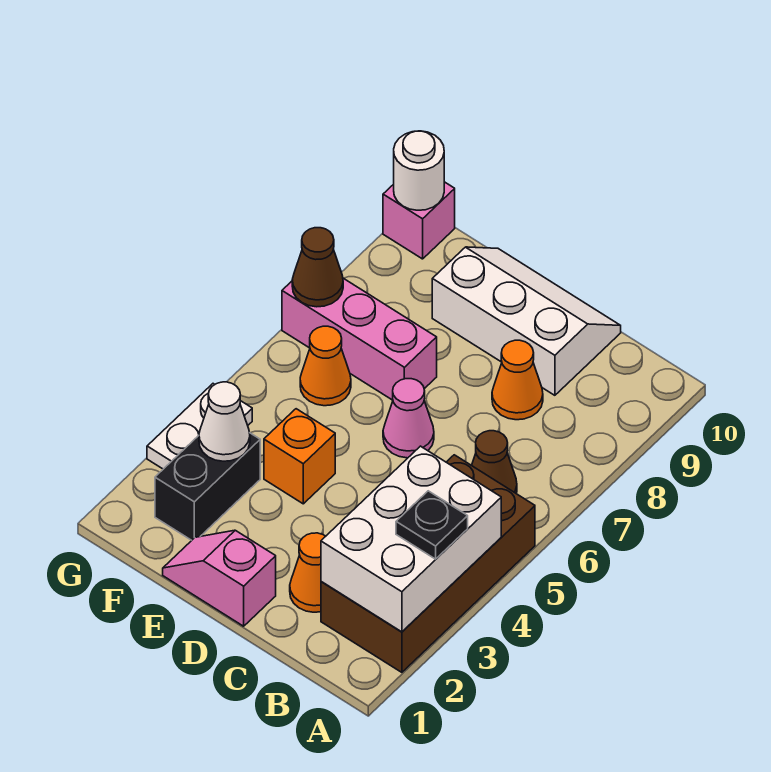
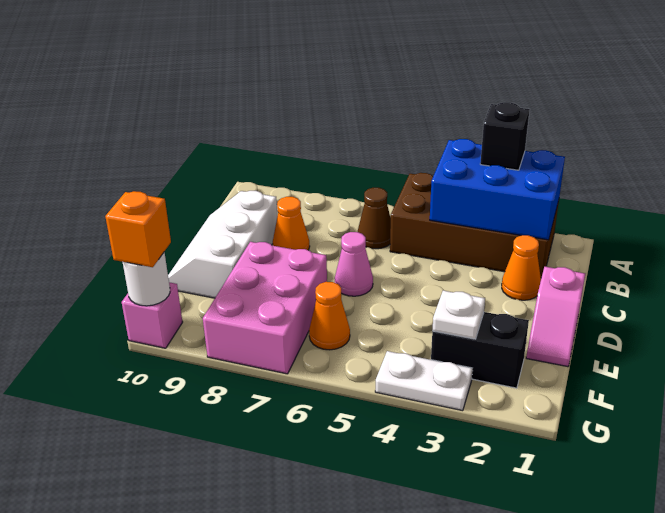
white brick A2:B4 level 2 -> blue brick A2:B4 level 2
black plate A3 level 3 -> black brick A3 level 3
orange brick E4 level 1 -> orange brick G10 level 3
pink brick E7:G7 level 1 -> pink brick E7:G8 level 1
white cone F3 level 2 -> white plate F3 level 2
brown cone G7 level 2 -> none

